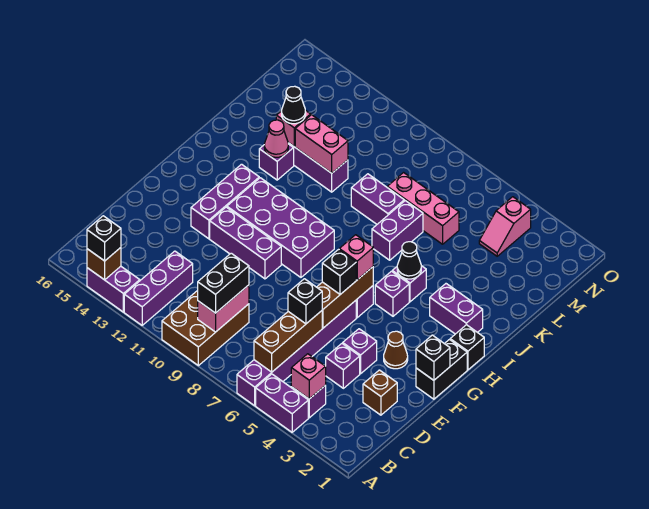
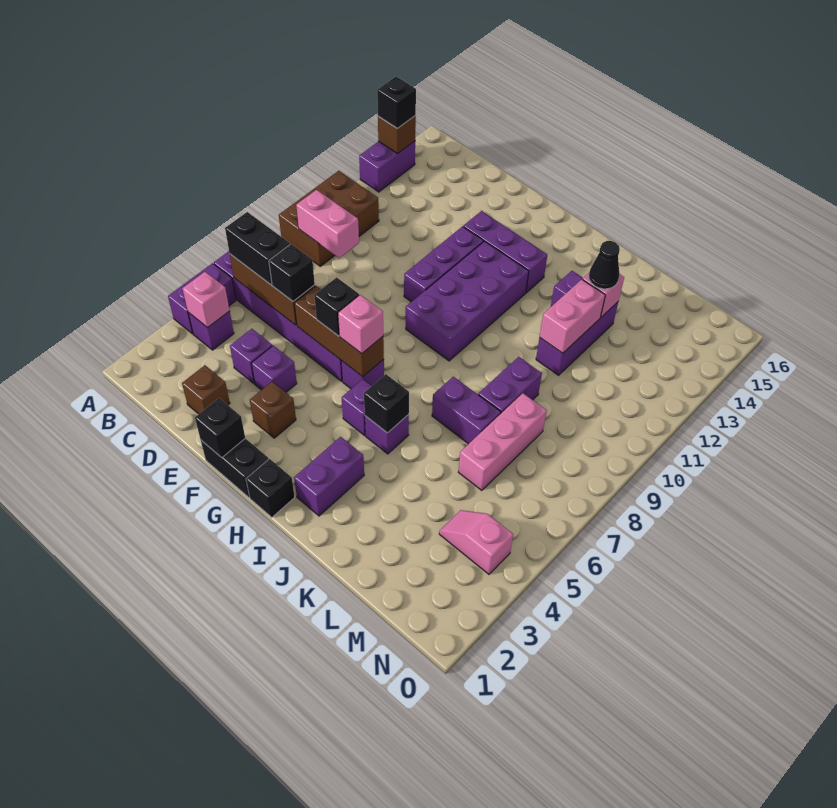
brown brick A9:C10 level 1 -> brown brick A9:B11 level 1
purple brick A12:C12 level 1 -> none
black brick B9:C9 level 3 -> black brick B6:C6 level 3
brown cone F3 level 1 -> brown brick F3 level 1
black cone I5 level 2 -> black brick I5 level 2
pink cone J13 level 2 -> none

